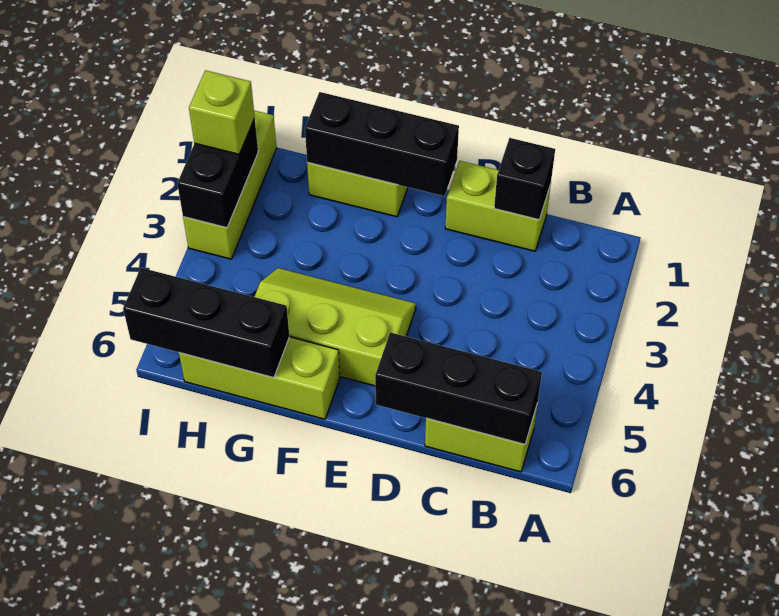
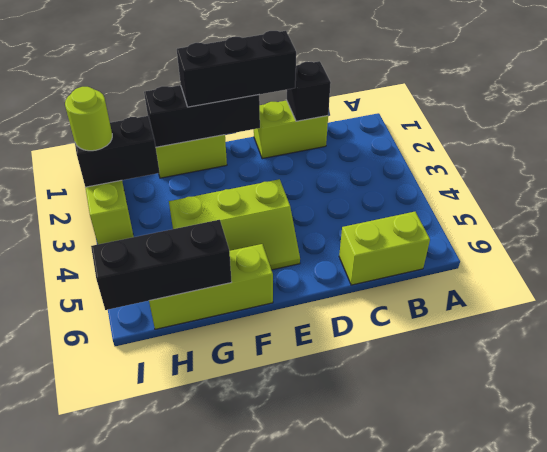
black brick B6:D6 level 2 -> black brick D1:F1 level 3
lime slope E4:G5 level 1 top 5 -> lime slope E4:G5 level 1 top 4
black brick I2:I3 level 2 -> black brick H2:I2 level 2
lime brick I2 level 3 -> lime round brick I2 level 3

